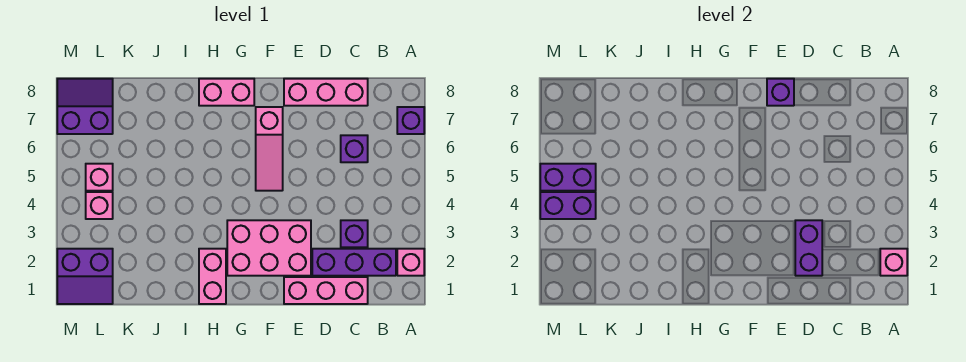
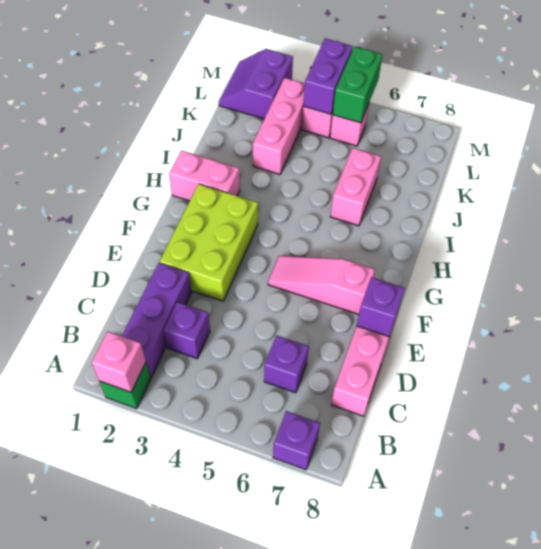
pink brick A2 level 1 -> green brick A2 level 1
pink brick C1:E1 level 1 -> pink brick J3:L3 level 1
purple brick D2:D3 level 2 -> none
pink brick E2:G3 level 1 -> lime brick E2:G3 level 1
pink brick G8:H8 level 1 -> pink brick I6:J6 level 1
purple brick L5:M5 level 2 -> green brick L5:M5 level 2
purple slope L7:M8 level 1 top 7 -> none

